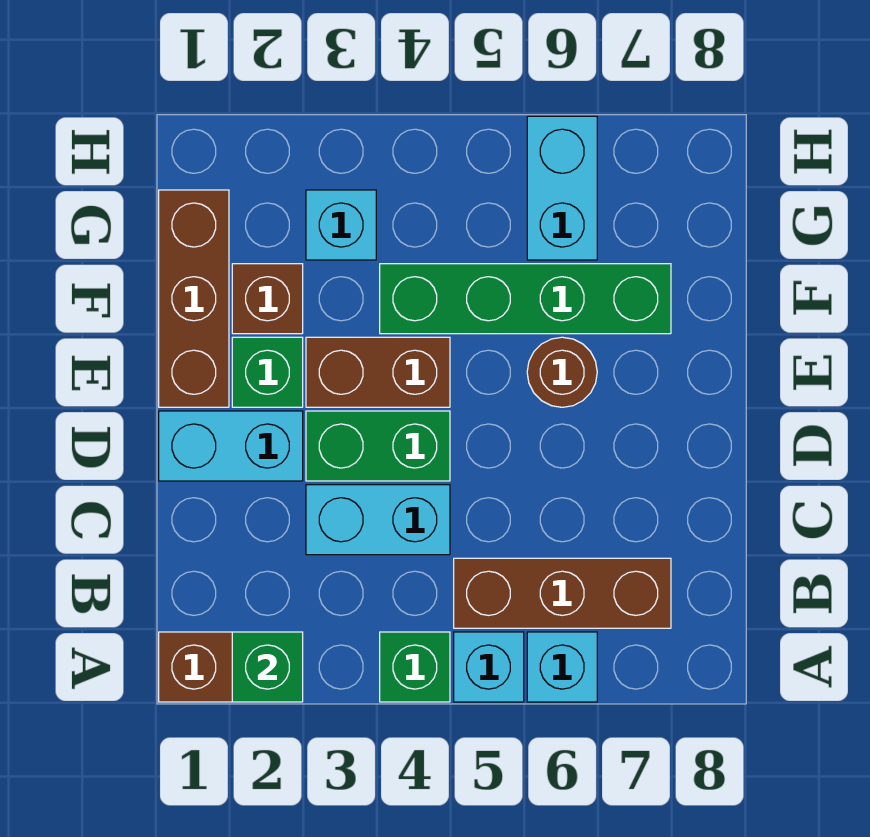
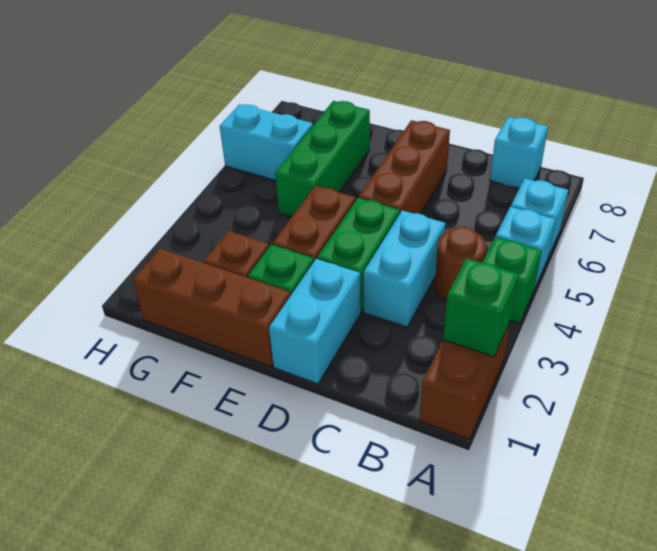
brown brick B5:B7 level 1 -> brown brick D5:D7 level 1
brown round brick E6 level 1 -> brown round brick B4 level 1
green brick F4:F7 level 1 -> green brick F5:F7 level 1
cyan brick G3 level 1 -> cyan brick B8 level 1

